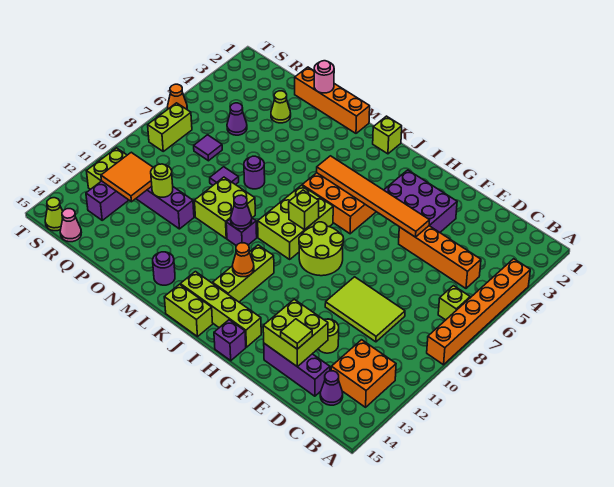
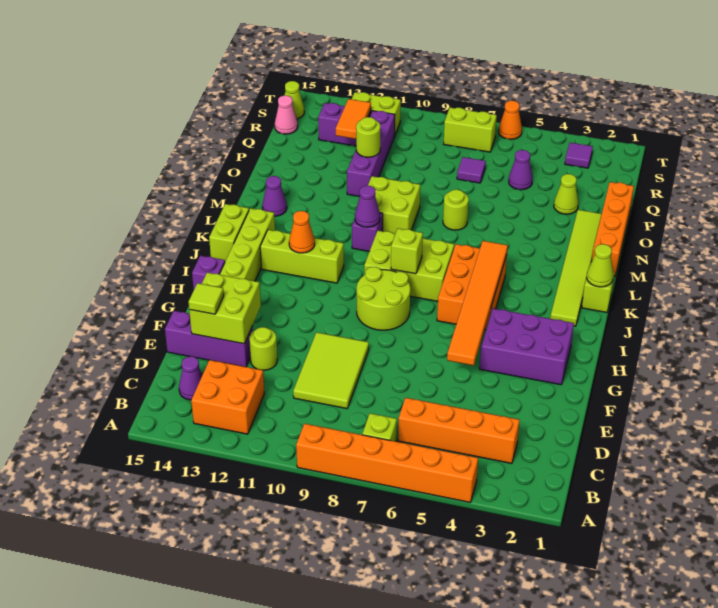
orange brick C5:F5 level 1 -> orange brick C3:C6 level 1
purple brick D14:F14 level 1 -> purple brick E13:E15 level 1
purple brick F3:H4 level 1 -> purple brick G2:H4 level 1
none -> lime tile J2:O2 level 1
none -> lime cone K1 level 2
purple round brick M14 level 1 -> purple cone M14 level 1
purple round brick N7 level 1 -> lime round brick N7 level 1
pink round brick O1 level 2 -> none
purple tile O8 level 1 -> purple tile S3 level 1
orange tile Q11:R12 level 2 -> orange tile Q12:R12 level 2

